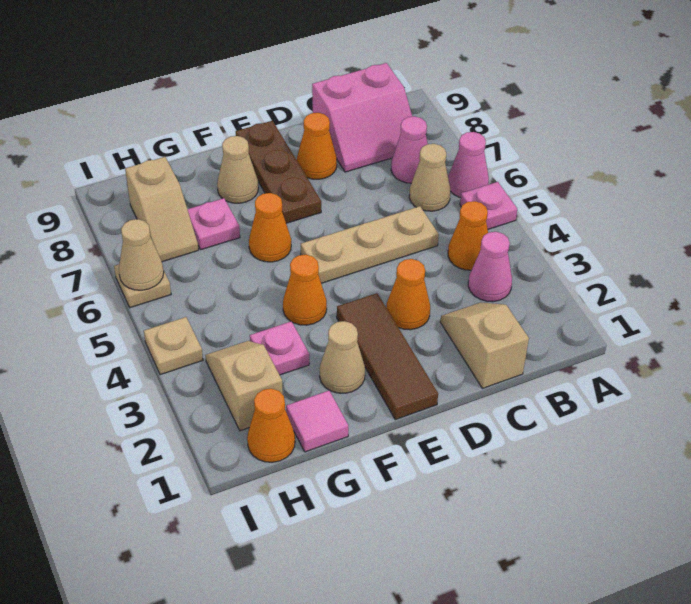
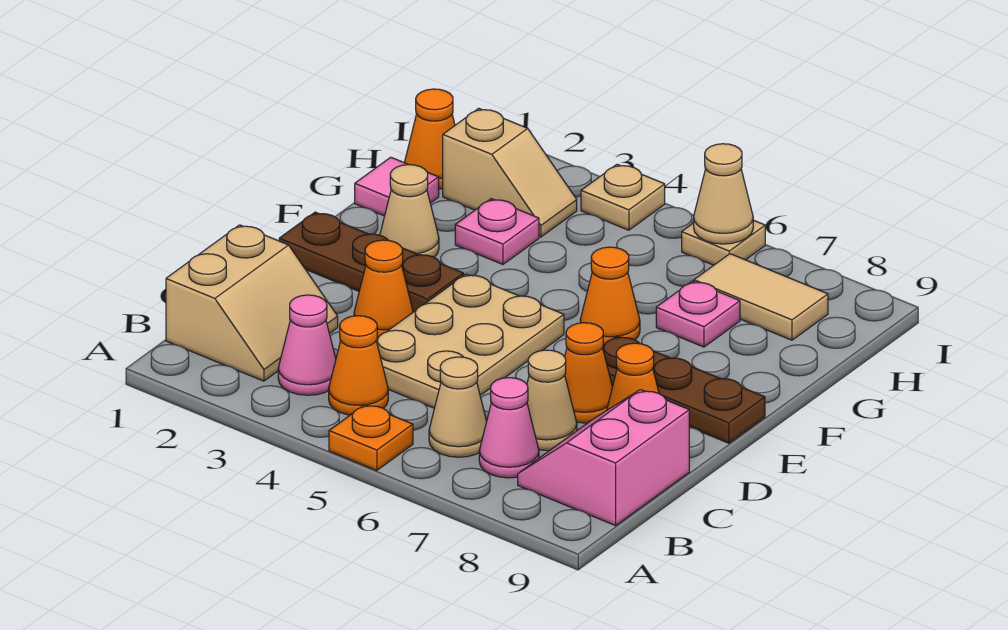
pink plate A5 level 1 -> orange plate A5 level 1
pink cone A6 level 1 -> none
tan slope C1:C2 level 1 top 1 -> tan slope B1:C2 level 1 top 1
tan plate C5:E5 level 1 -> tan plate C4:E5 level 1
brown tile E1:E3 level 1 -> brown plate E1:E3 level 1
orange cone F4 level 1 -> orange cone D7 level 1
tan cone F8 level 1 -> tan cone C7 level 1
tan slope H7:H8 level 1 top 8 -> tan tile H7:H8 level 1

